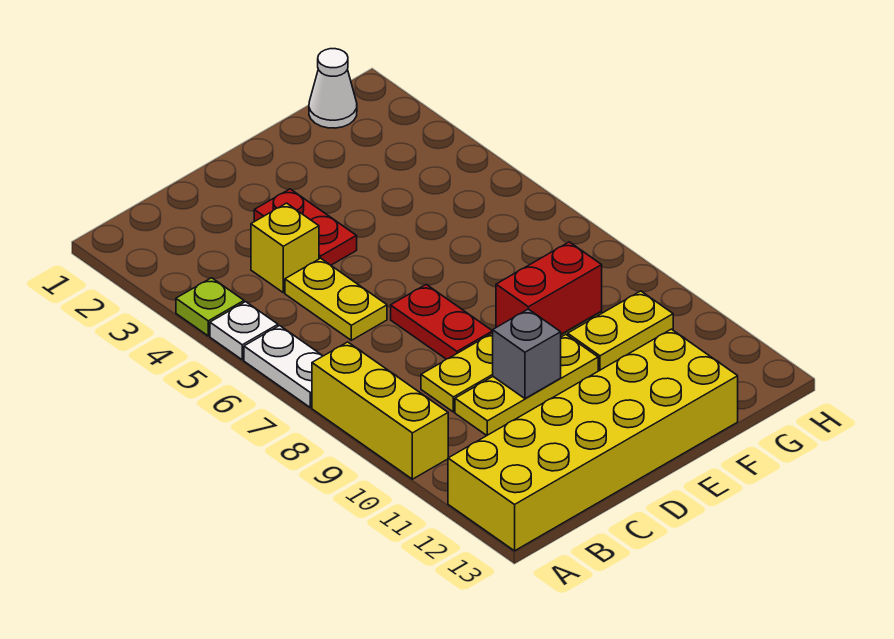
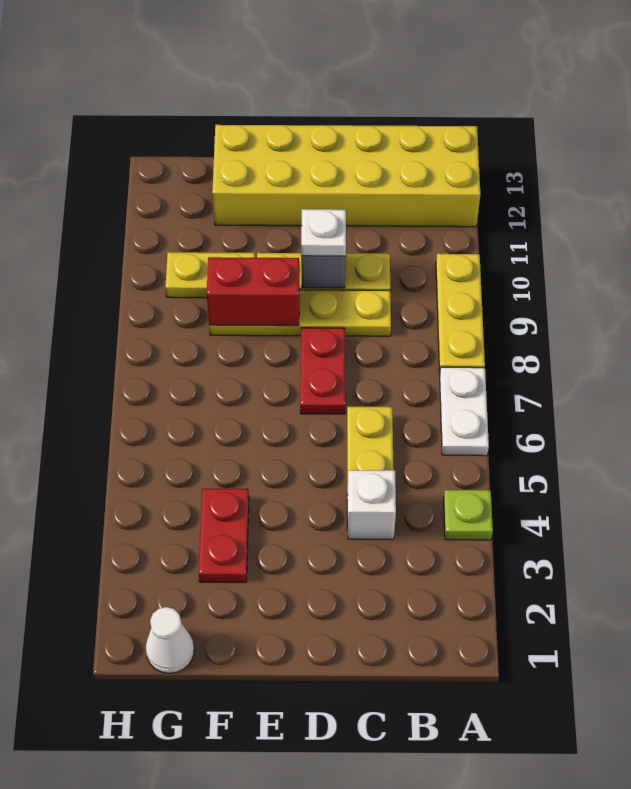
white plate A5 level 1 -> white plate D10 level 3
yellow brick A8:A10 level 1 -> yellow plate A8:A10 level 1
yellow brick C4 level 1 -> white brick C4 level 1
red plate D3:D4 level 1 -> red plate F3:F4 level 1

